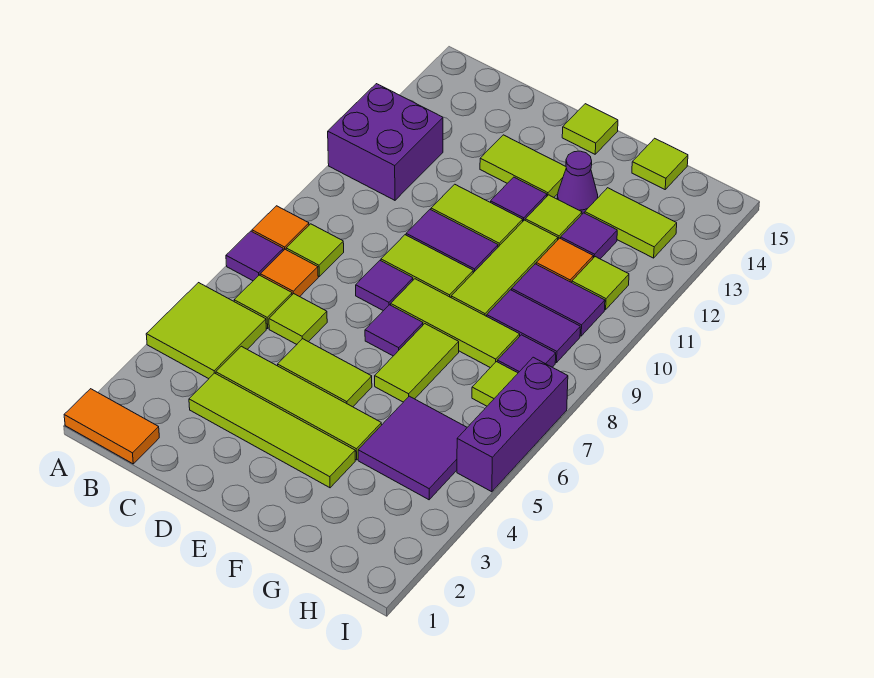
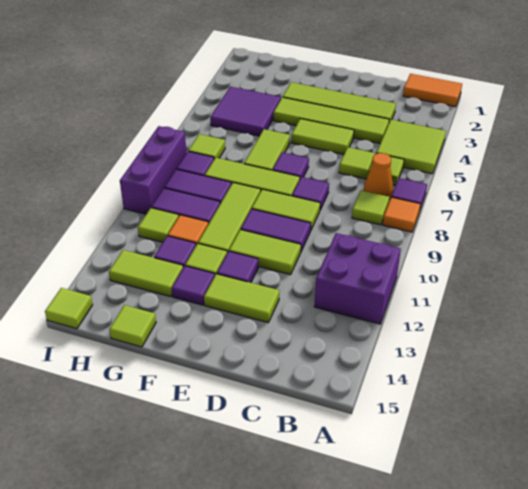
orange tile B7 level 1 -> orange cone B7 level 1
lime tile E15 level 1 -> lime tile I15 level 1
purple cone F13 level 1 -> purple tile F13 level 1
purple brick I5:I7 level 1 -> purple brick I8:I10 level 1

